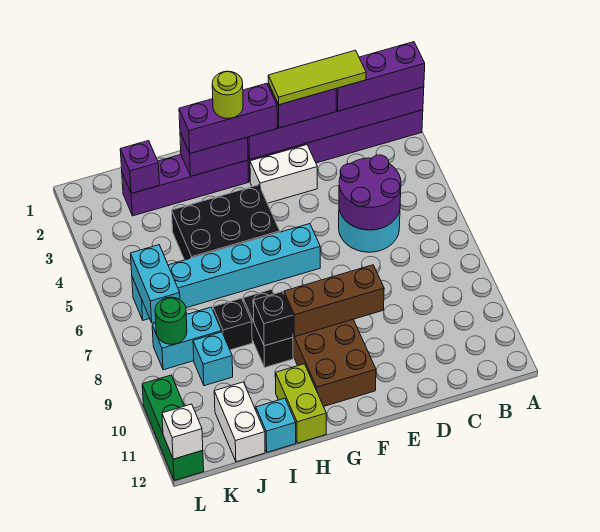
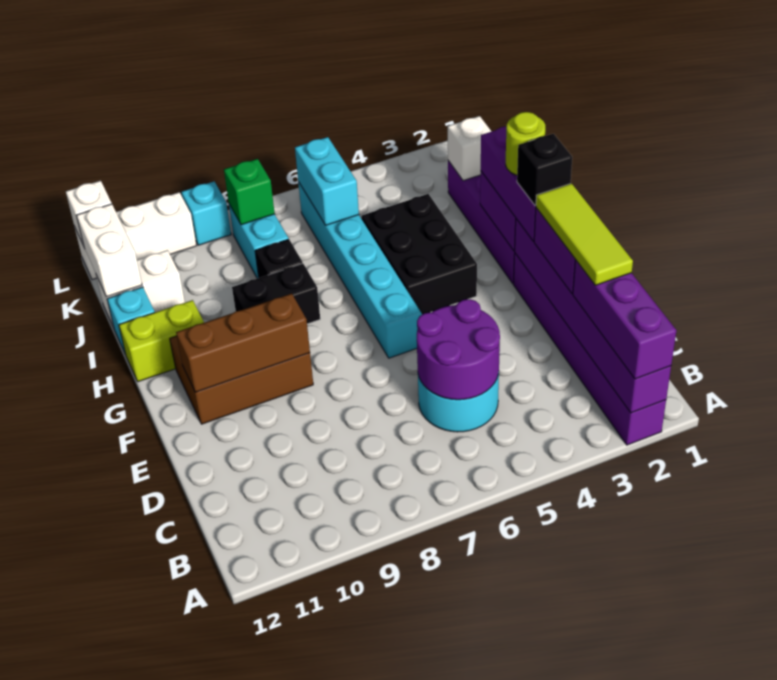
white brick E3:F3 level 1 -> white brick J12:K12 level 2
brown brick E9:G9 level 2 -> brown brick F9:F11 level 2
black brick H9 level 2 -> black brick F2 level 4
purple brick J2 level 2 -> white brick J2 level 2
cyan brick J9 level 1 -> cyan brick L9 level 1
cyan brick K6:K7 level 2 -> cyan brick J6:K6 level 2
green round brick K8 level 2 -> green brick K8 level 2
green brick L10:L12 level 1 -> white brick L10:L12 level 1

